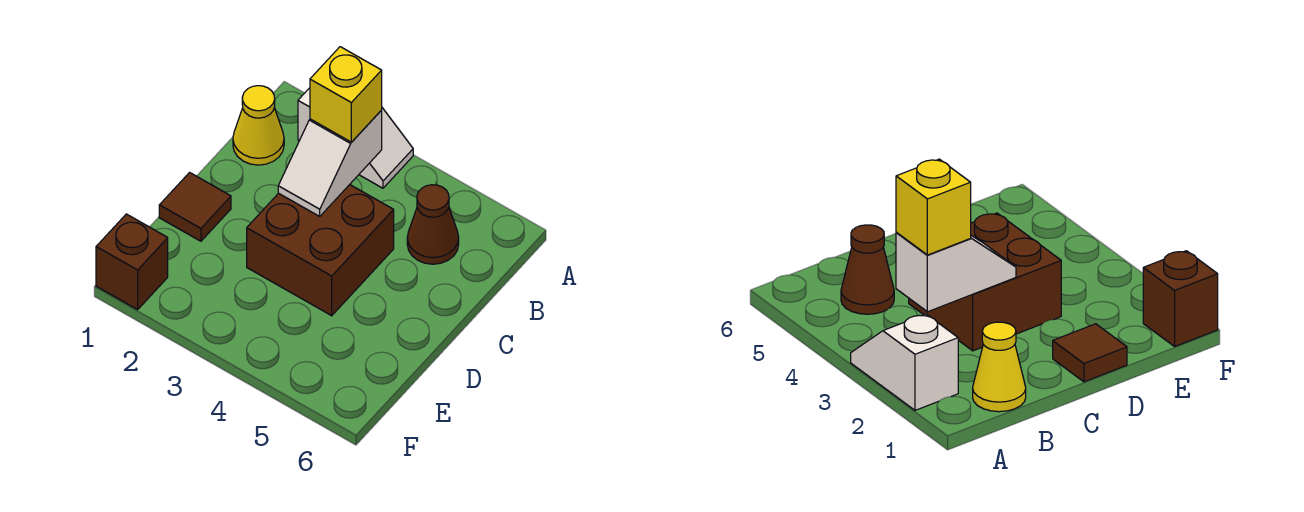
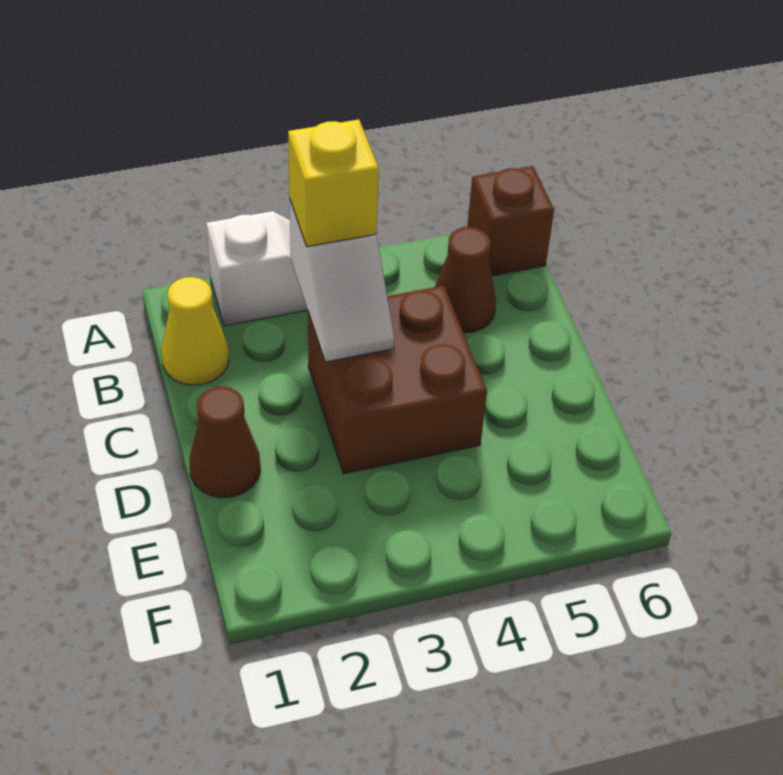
brown tile D1 level 1 -> brown cone D1 level 1
brown brick F1 level 1 -> brown brick A6 level 1

